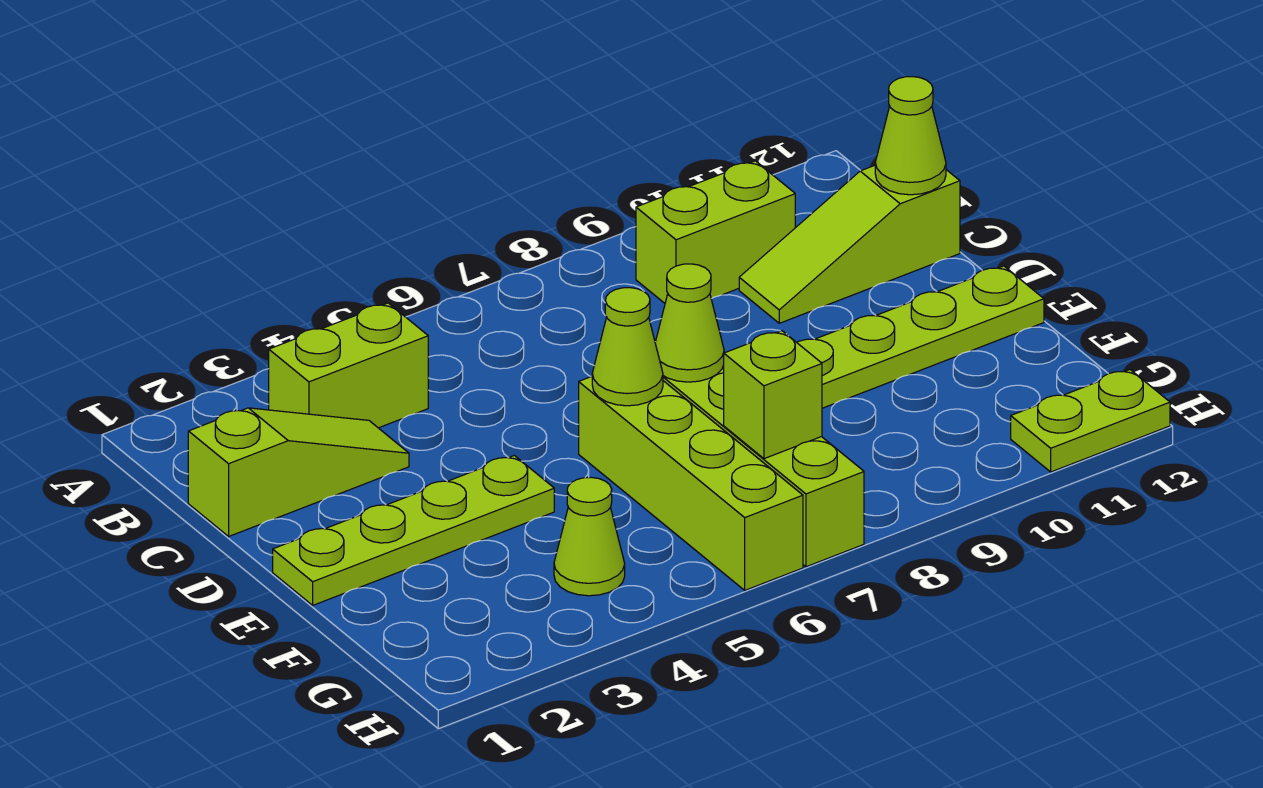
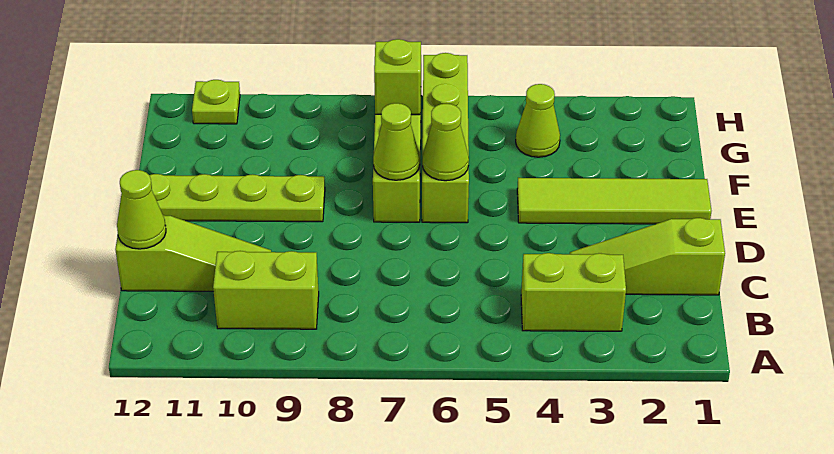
lime plate E1:E4 level 1 -> lime tile E1:E4 level 1
lime plate H11:H12 level 1 -> lime plate H11 level 1

